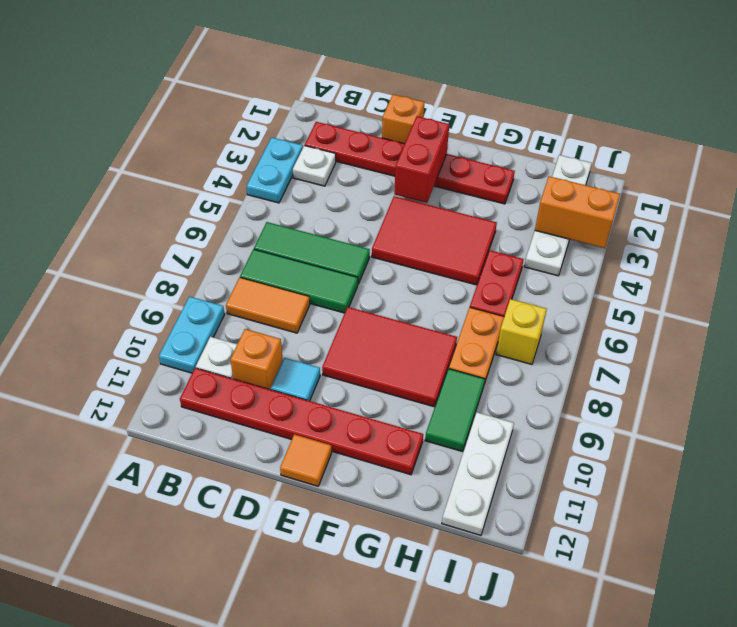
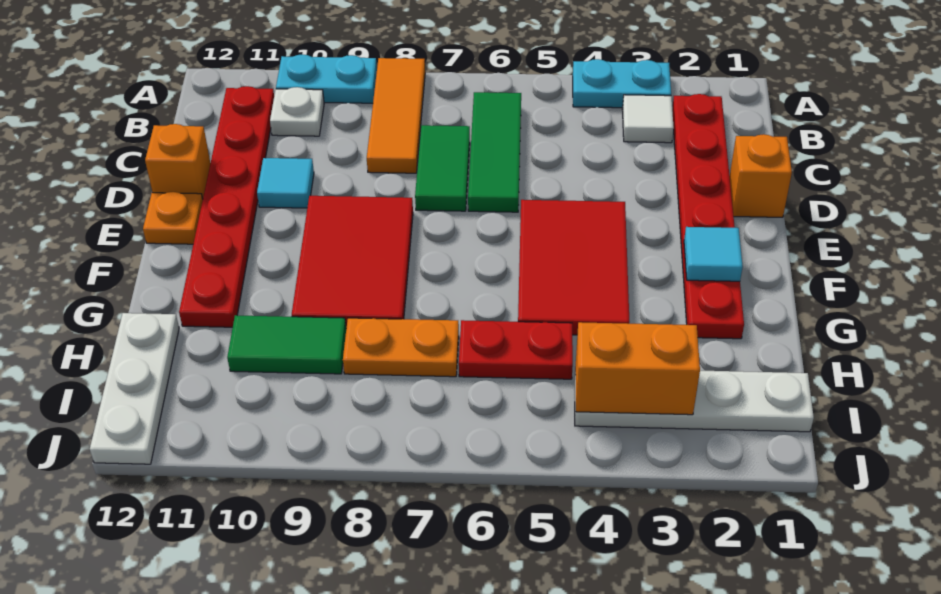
white plate B3 level 1 -> white tile B3 level 1
green tile B7:D7 level 1 -> green tile C7:D7 level 1
orange tile B8:C8 level 1 -> orange tile A8:C8 level 1
orange brick C10 level 1 -> orange brick D12 level 1
red brick E2:E3 level 2 -> none
orange tile E12 level 1 -> orange plate E12 level 1
none -> cyan tile F2 level 2
orange brick I3:J3 level 2 -> orange brick I3:I4 level 2
yellow brick I7 level 1 -> none
white plate I10:I12 level 1 -> white plate H12:J12 level 1

